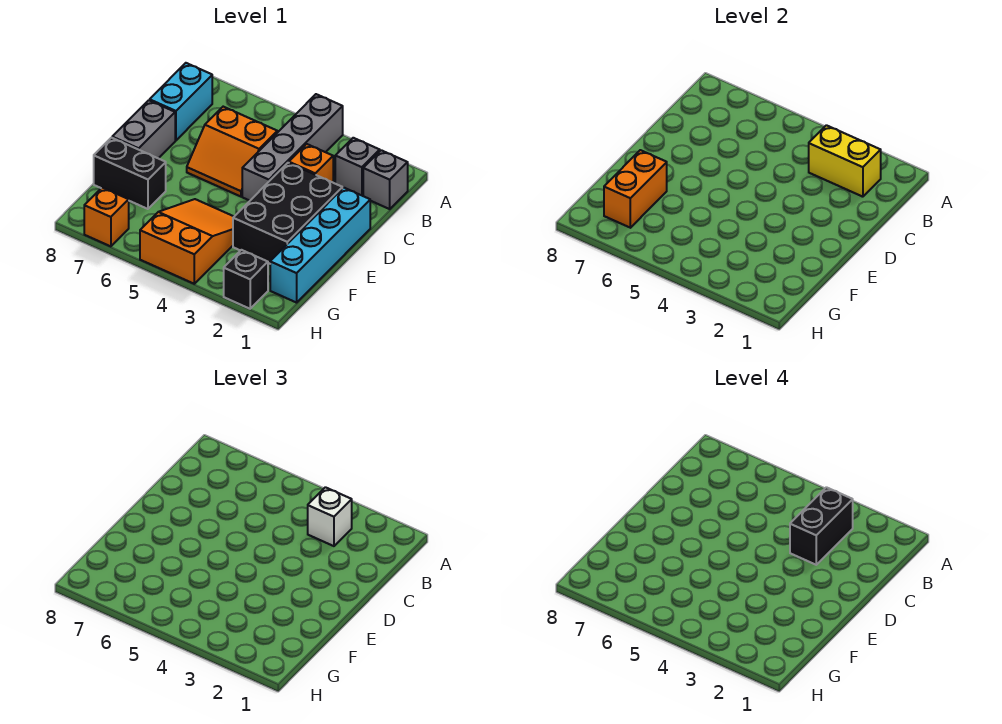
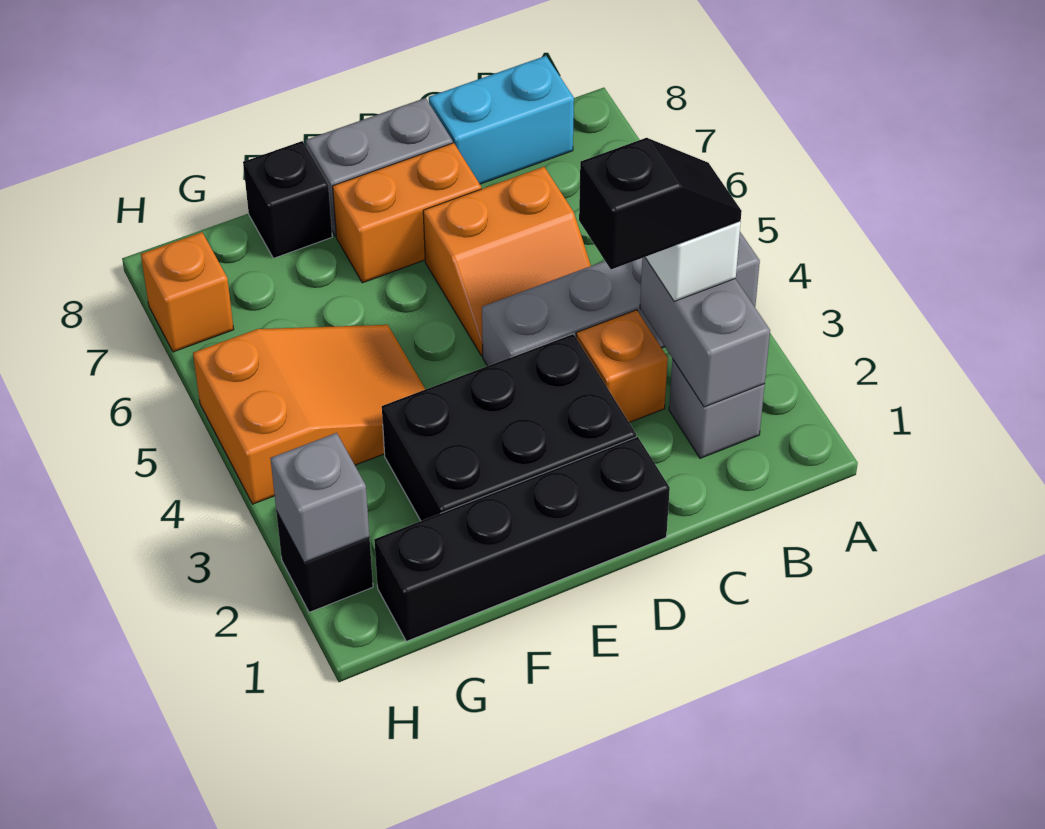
grey brick B1 level 1 -> grey brick H2 level 2
yellow brick B2:B3 level 2 -> grey brick B2:B3 level 2
black brick B3:C3 level 4 -> black slope B3:C3 level 4 top C
orange slope C5:D6 level 1 top C -> orange slope C5:D6 level 1 top 6
cyan brick D1:G1 level 1 -> black brick D1:G1 level 1
black brick F7:F8 level 1 -> black brick F8 level 1
orange brick F7:G7 level 2 -> orange brick D7:E7 level 1

